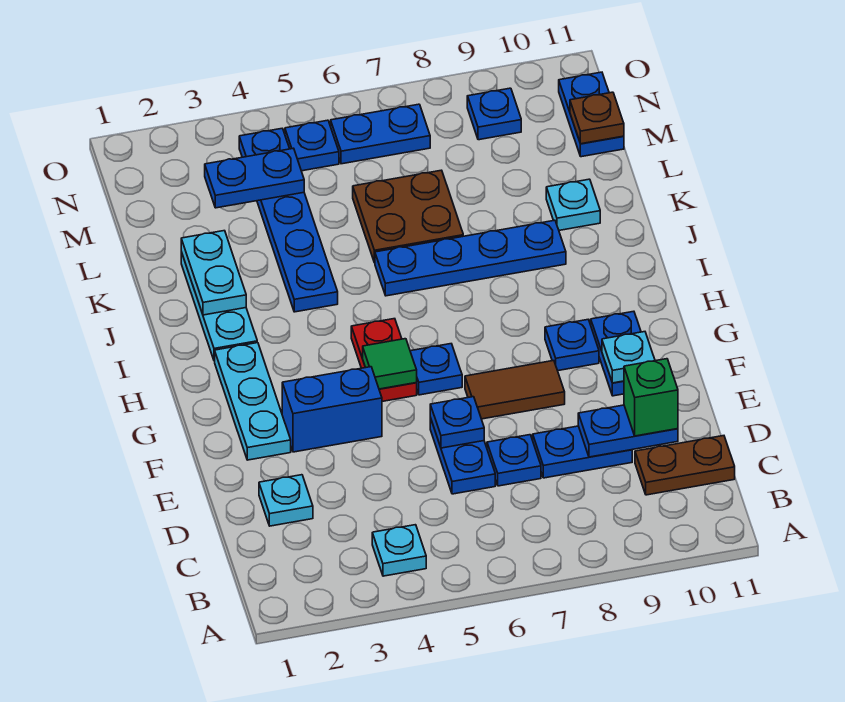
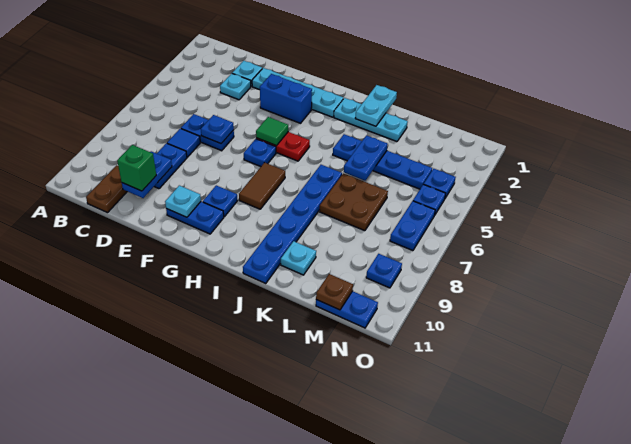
cyan plate B4 level 1 -> cyan plate D3 level 1
blue plate D7 level 1 -> blue tile D7 level 1
cyan plate F2:H2 level 1 -> cyan plate E2:H2 level 1
blue brick F3:F4 level 1 -> blue brick F3:G3 level 1
brown tile F7:F8 level 1 -> brown tile H7:H8 level 1
cyan plate J2:K2 level 2 -> cyan plate J1:J2 level 2
blue plate J6:J9 level 1 -> blue plate J6:J11 level 1
blue plate M3:M4 level 2 -> blue plate K4:K5 level 2

